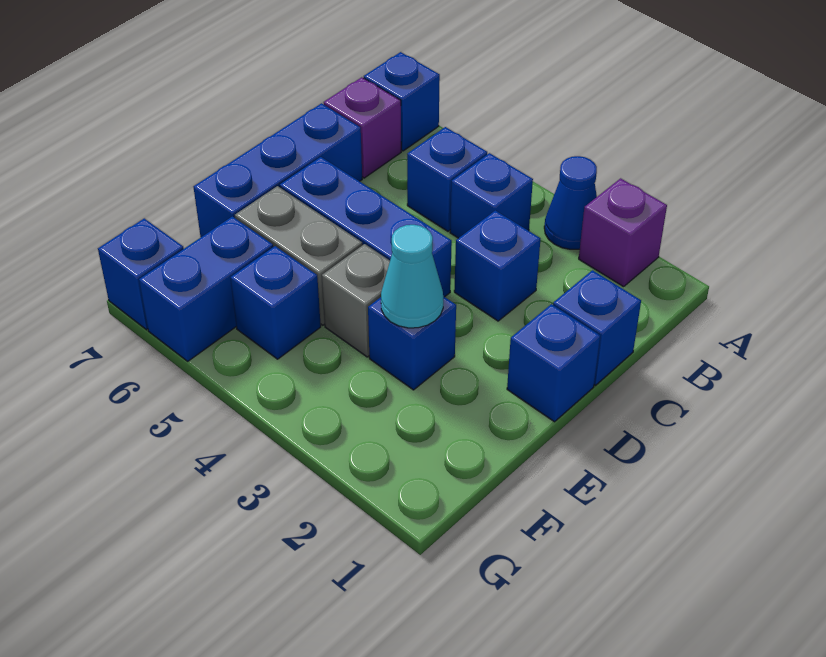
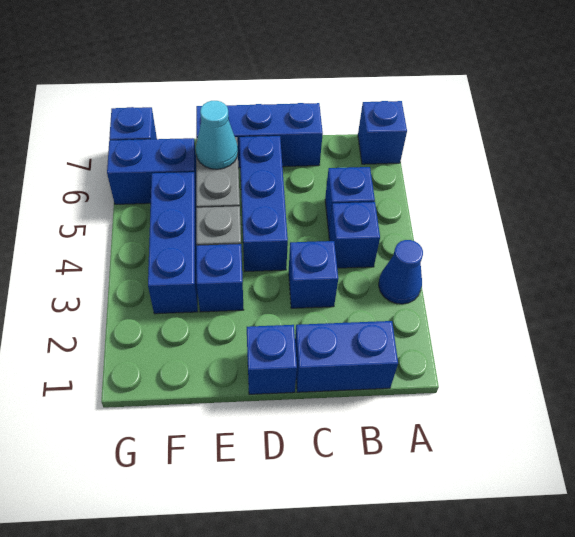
purple brick A2 level 1 -> none
purple brick B7 level 1 -> none
blue brick C1 level 1 -> blue brick B1:C1 level 1
cyan cone E3 level 2 -> cyan cone E6 level 2
blue brick F5 level 1 -> blue brick F3:F5 level 1

